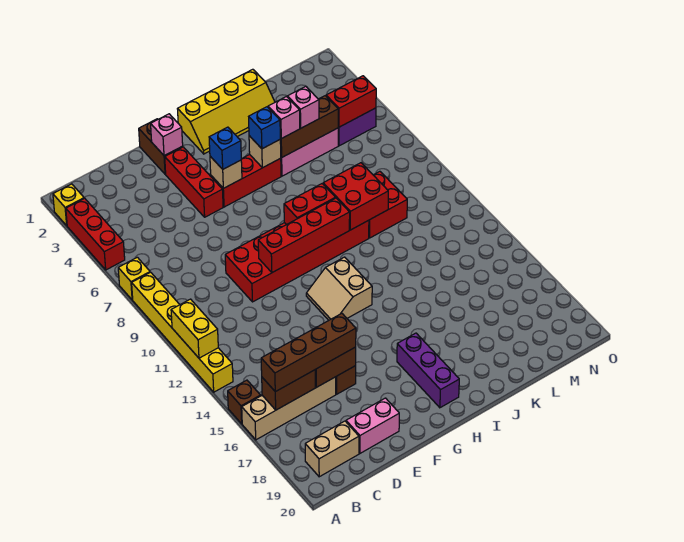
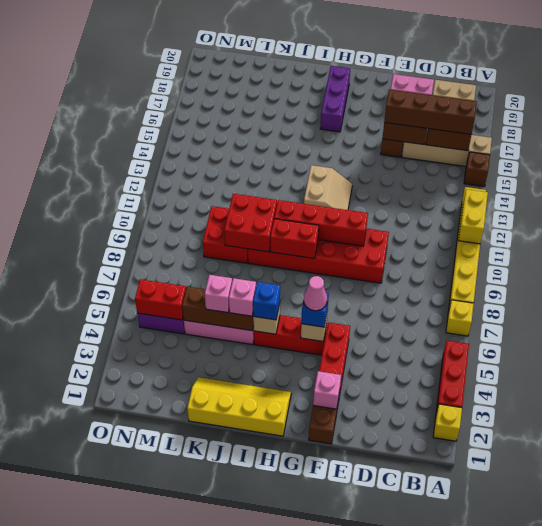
none -> pink cone G5 level 4

